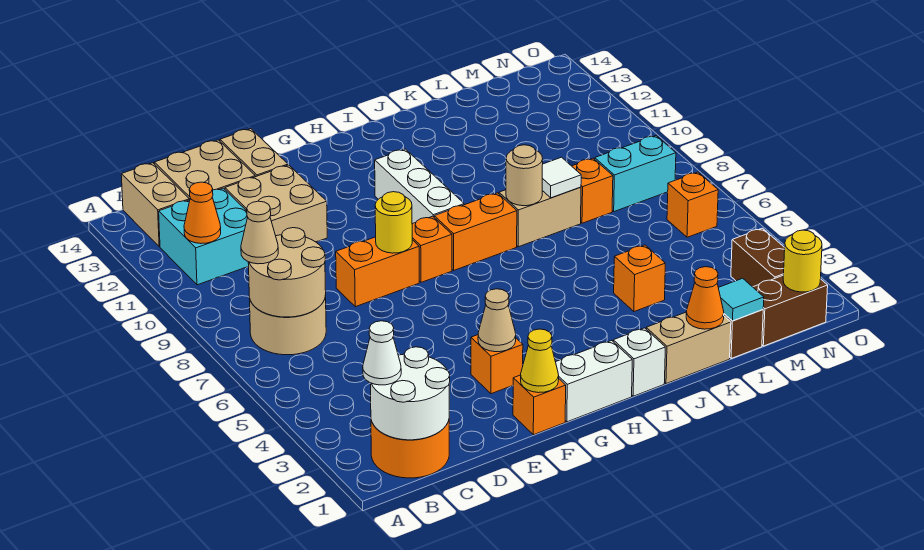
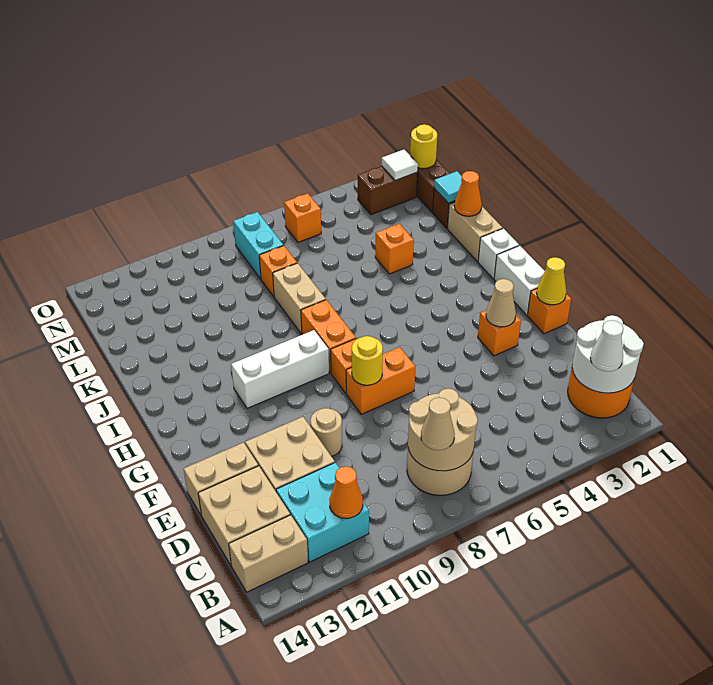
orange brick E8:F8 level 1 -> orange brick F7:F8 level 1
tan round brick J8 level 2 -> tan round brick E10 level 1
white tile K8 level 2 -> white tile N2 level 2

